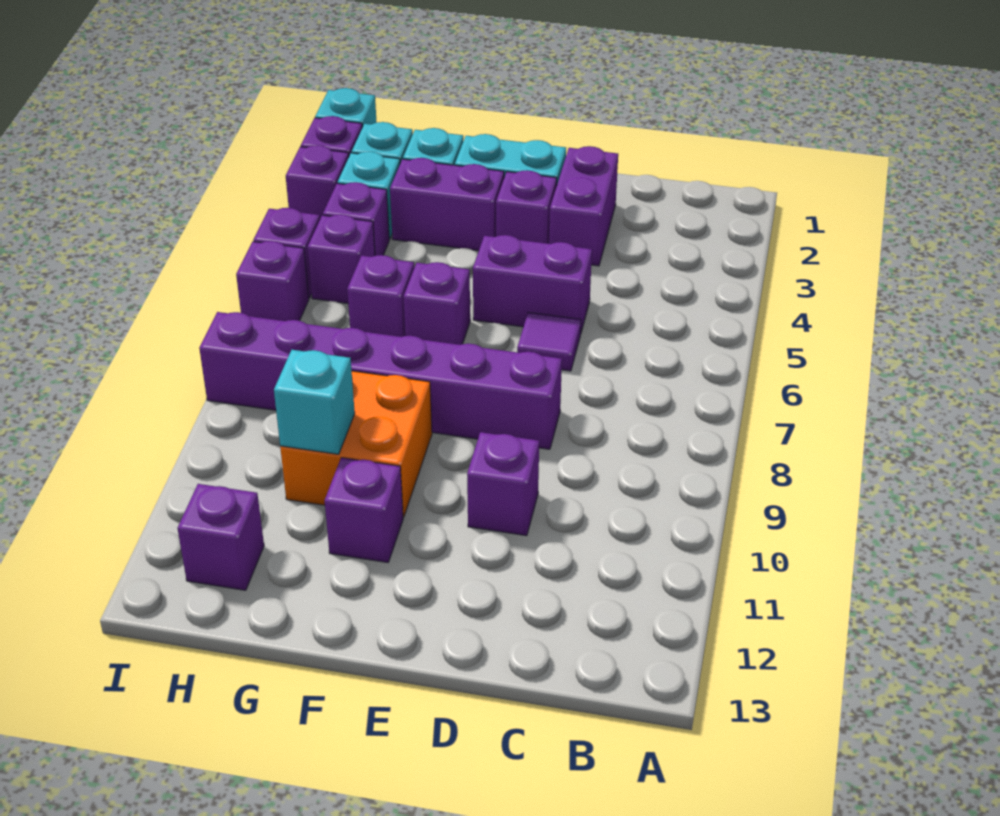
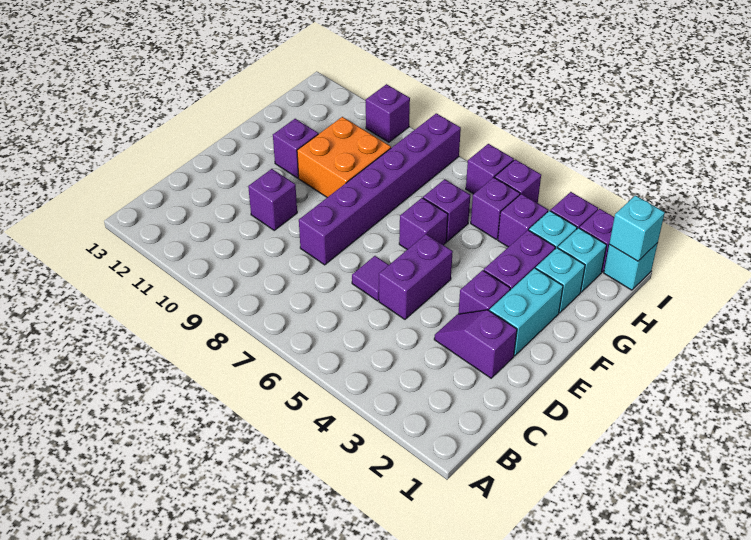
purple brick D2:D3 level 1 -> purple slope D2:D3 level 1 top 2
cyan brick G10 level 2 -> cyan brick I1 level 2
purple brick H12 level 1 -> purple brick I10 level 1

